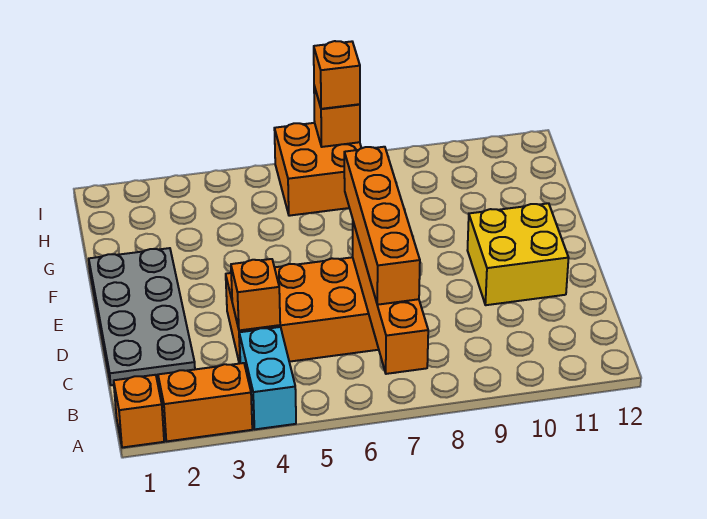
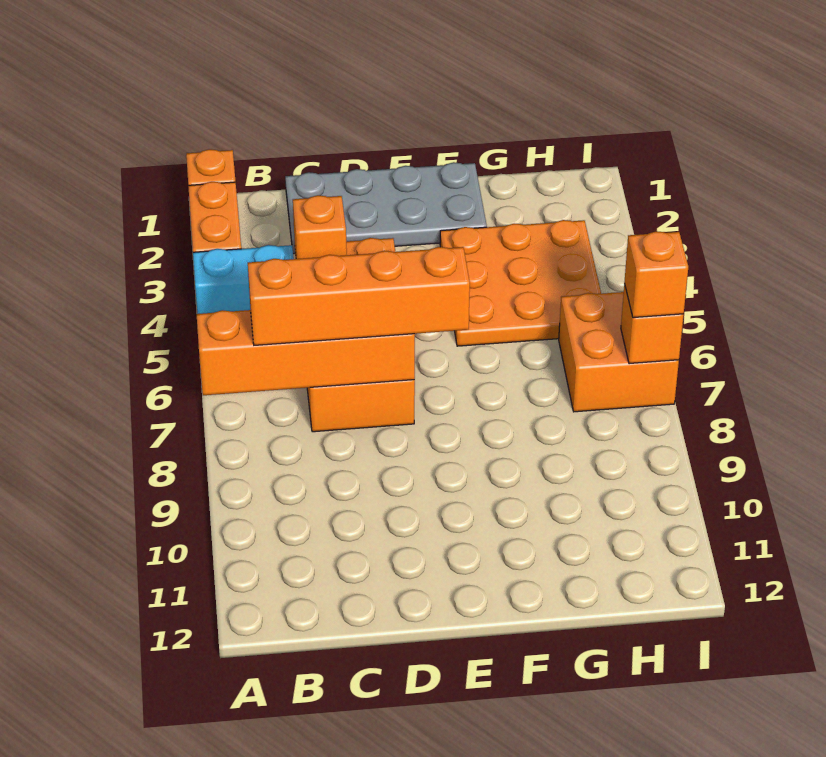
yellow brick D10:E11 level 1 -> none
none -> orange plate F3:H5 level 1

